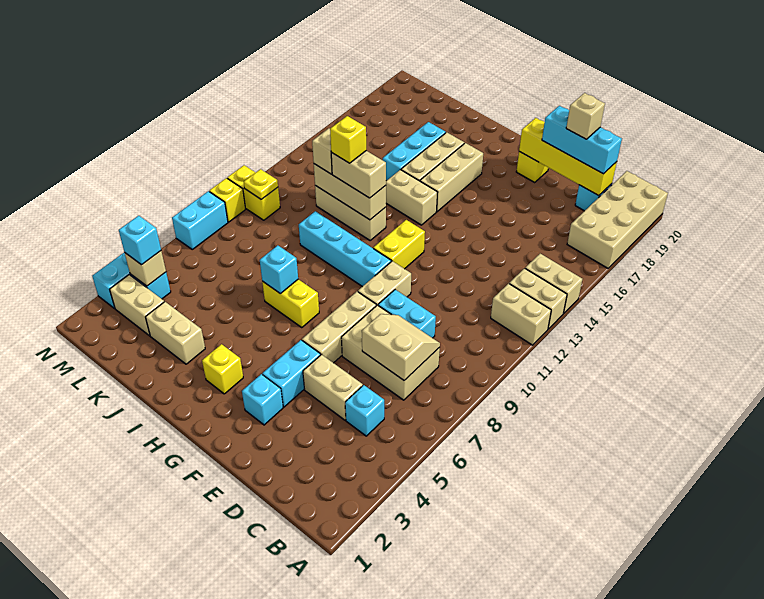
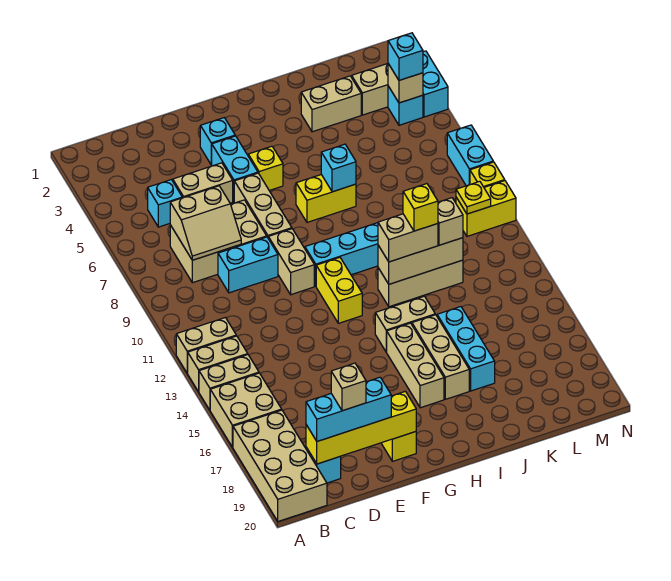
none -> tan brick A15:B16 level 1
yellow brick H3 level 1 -> yellow brick G5 level 1

